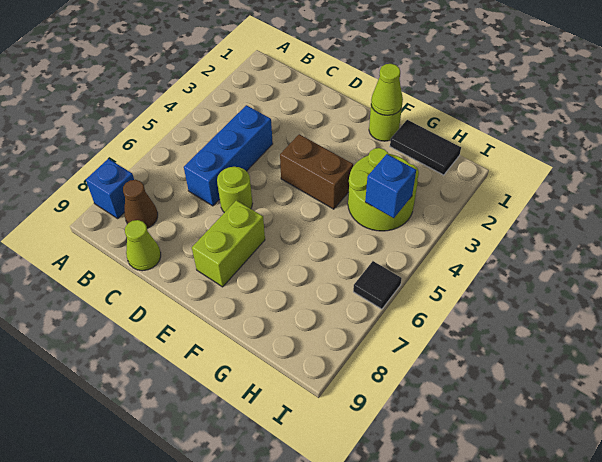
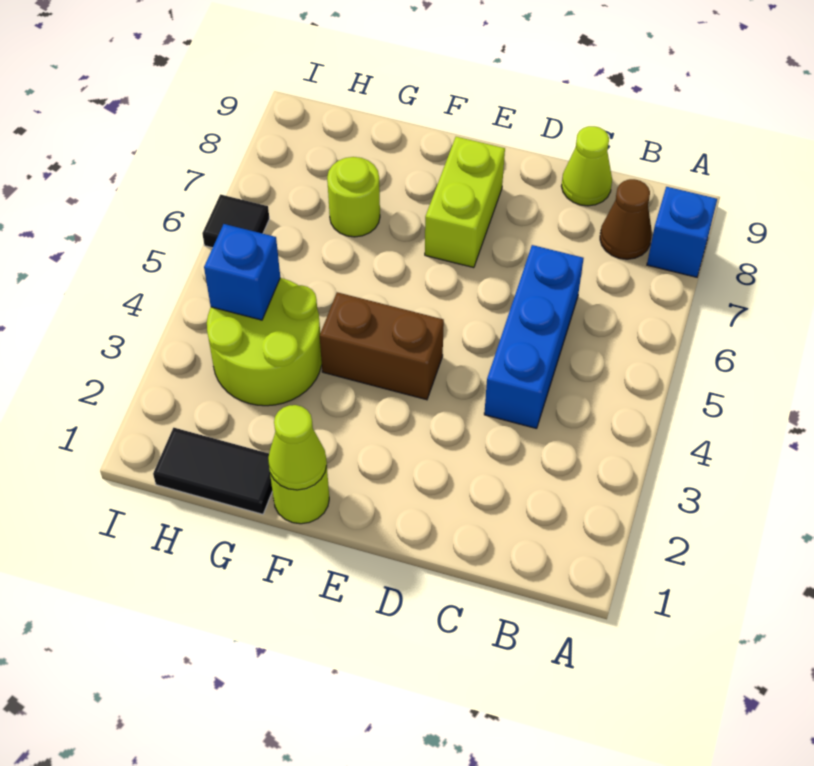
lime round brick D6 level 1 -> lime round brick G7 level 1

